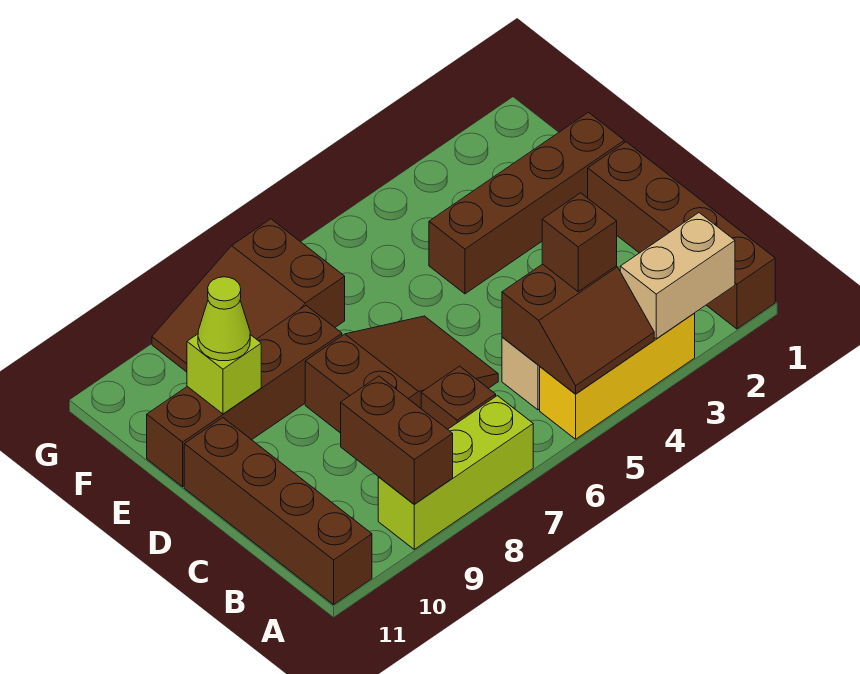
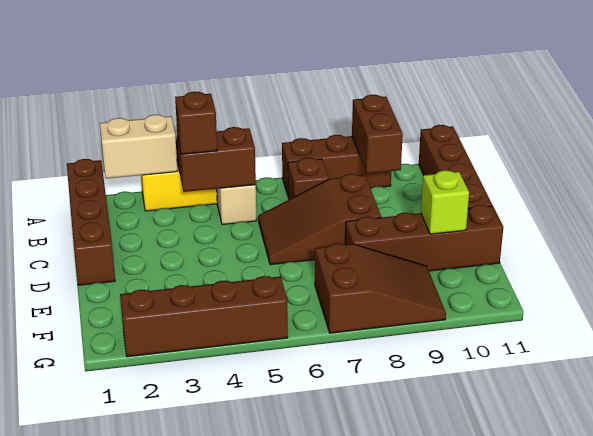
lime brick A7:A9 level 1 -> brown brick A7:A9 level 1
brown brick E1:E4 level 1 -> brown brick G2:G5 level 1
lime cone E10 level 3 -> none

